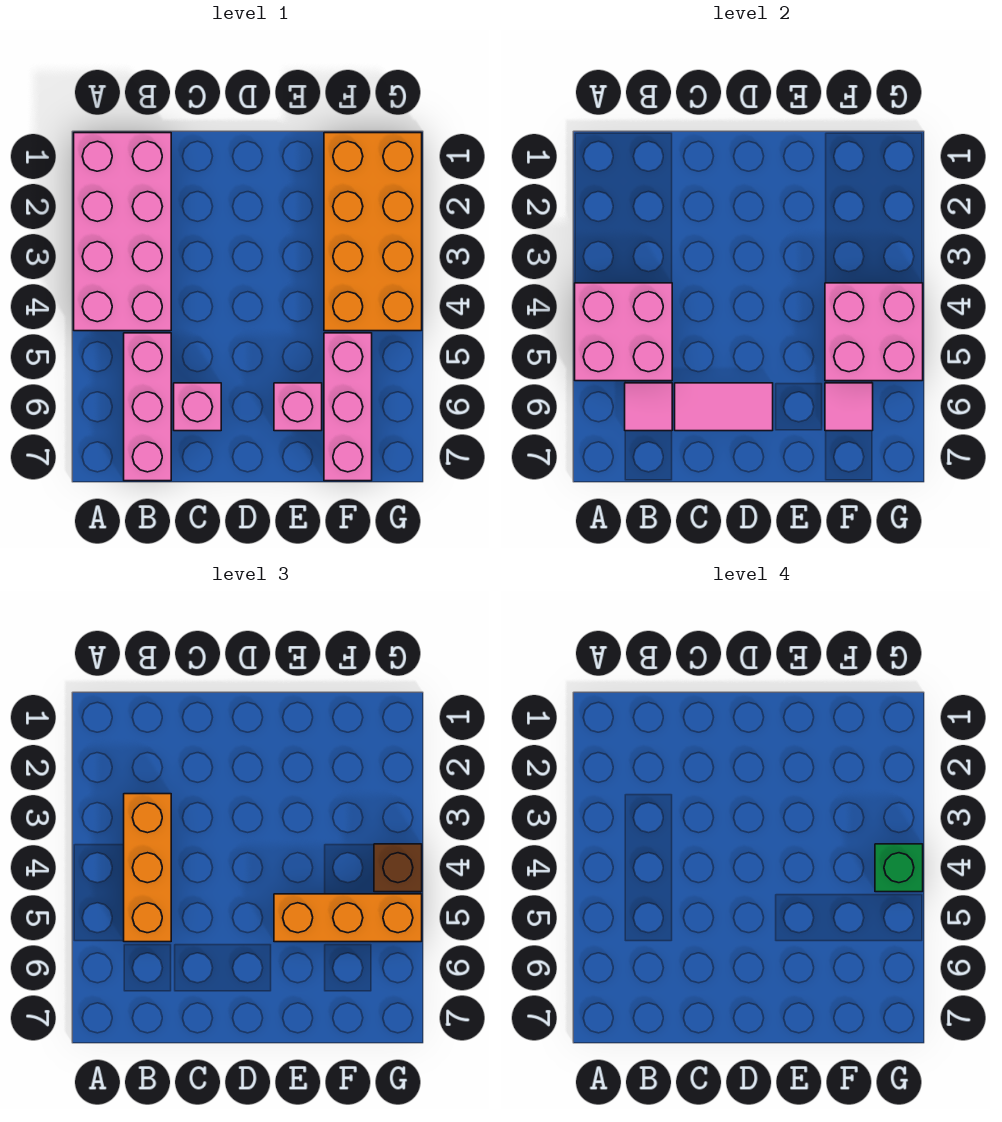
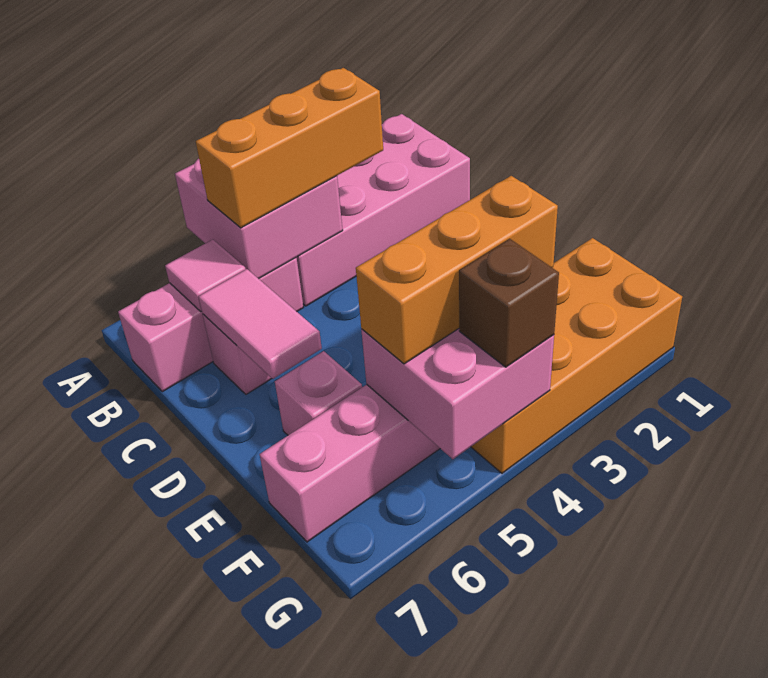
orange brick E5:G5 level 3 -> orange brick F3:F5 level 3
pink tile F6 level 2 -> none
green brick G4 level 4 -> none

